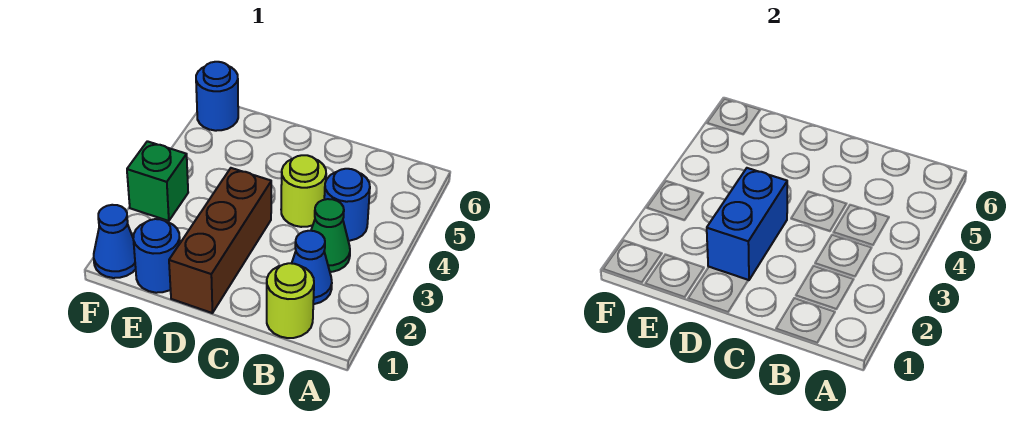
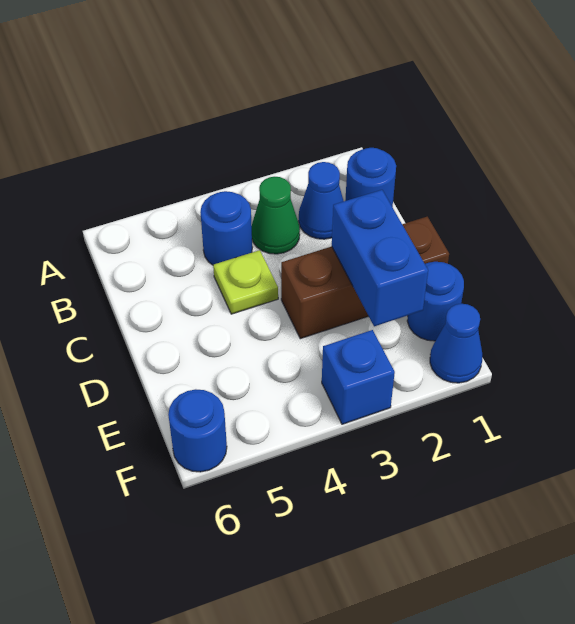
lime round brick B1 level 1 -> blue round brick B1 level 1
lime round brick C4 level 1 -> lime plate C4 level 1
blue brick D2:D3 level 2 -> blue brick D2:E2 level 2
green brick F3 level 1 -> blue brick F3 level 1

